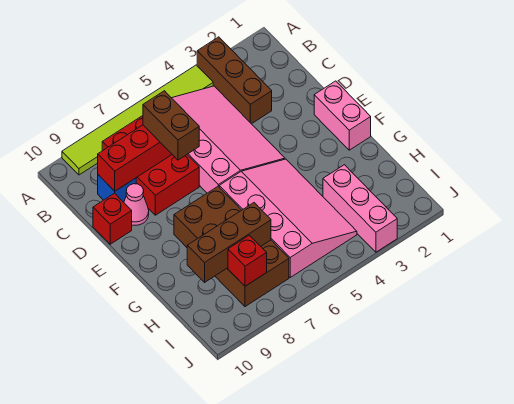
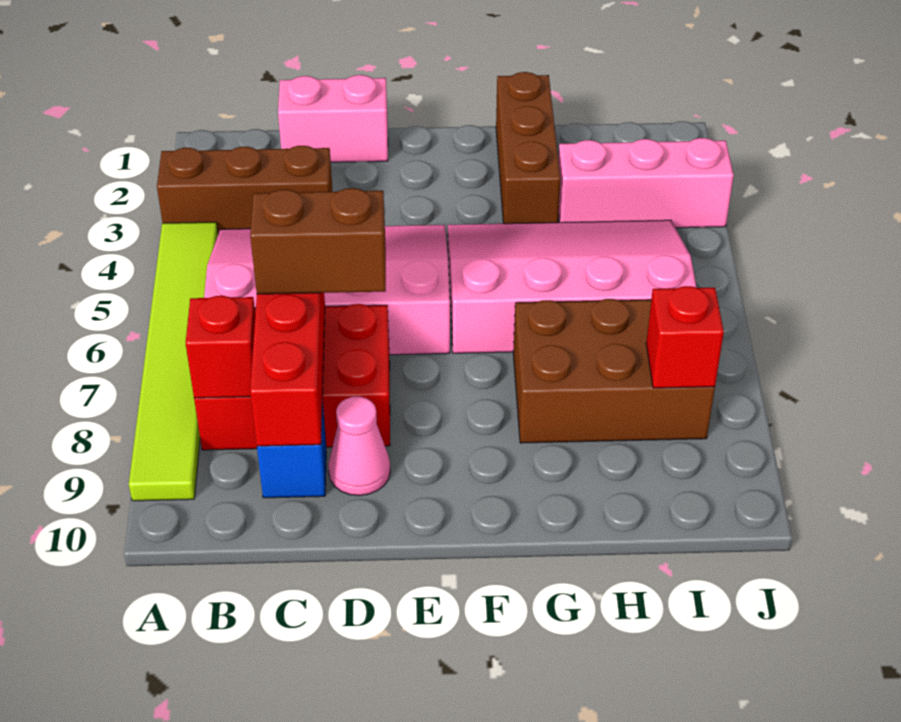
red brick D10 level 1 -> red brick B8 level 2
pink brick E1:F1 level 1 -> pink brick C1:D1 level 1
brown brick F7:I8 level 1 -> brown brick G7:I8 level 1
brown brick H7:H9 level 2 -> brown brick G1:G3 level 1

